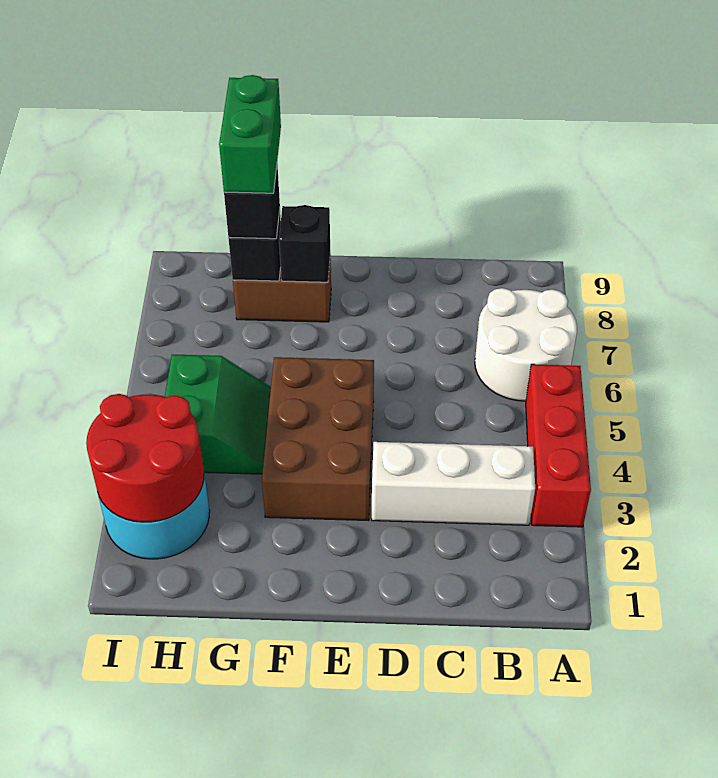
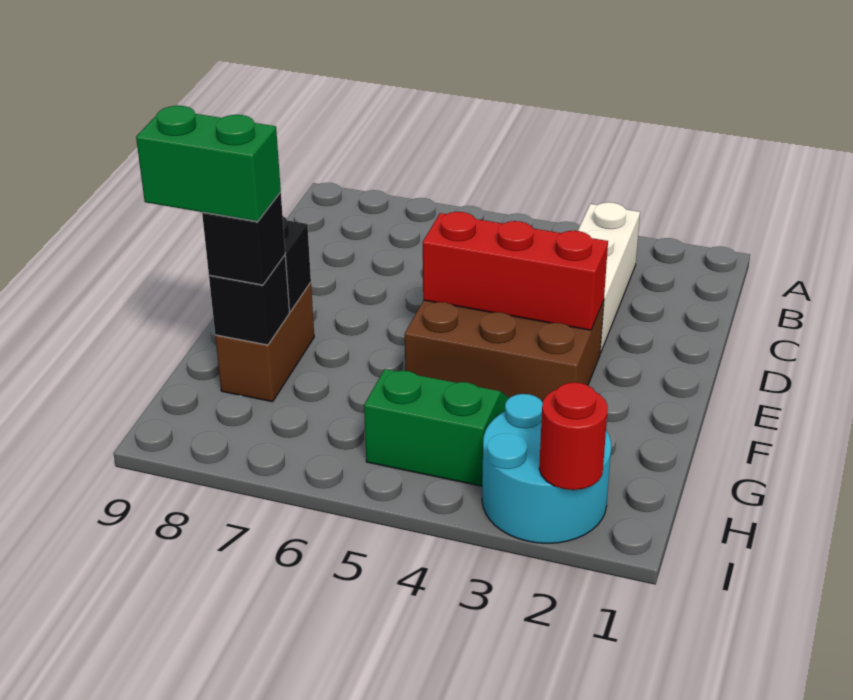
red brick A3:A5 level 1 -> red brick E3:E5 level 2
white round brick A6:B7 level 1 -> none
red round brick H2:I3 level 2 -> red round brick I2 level 2

